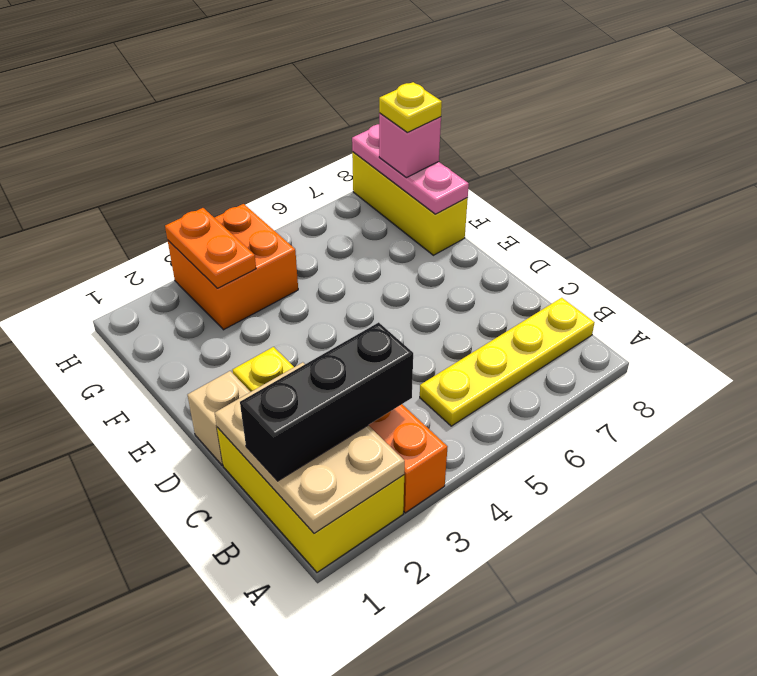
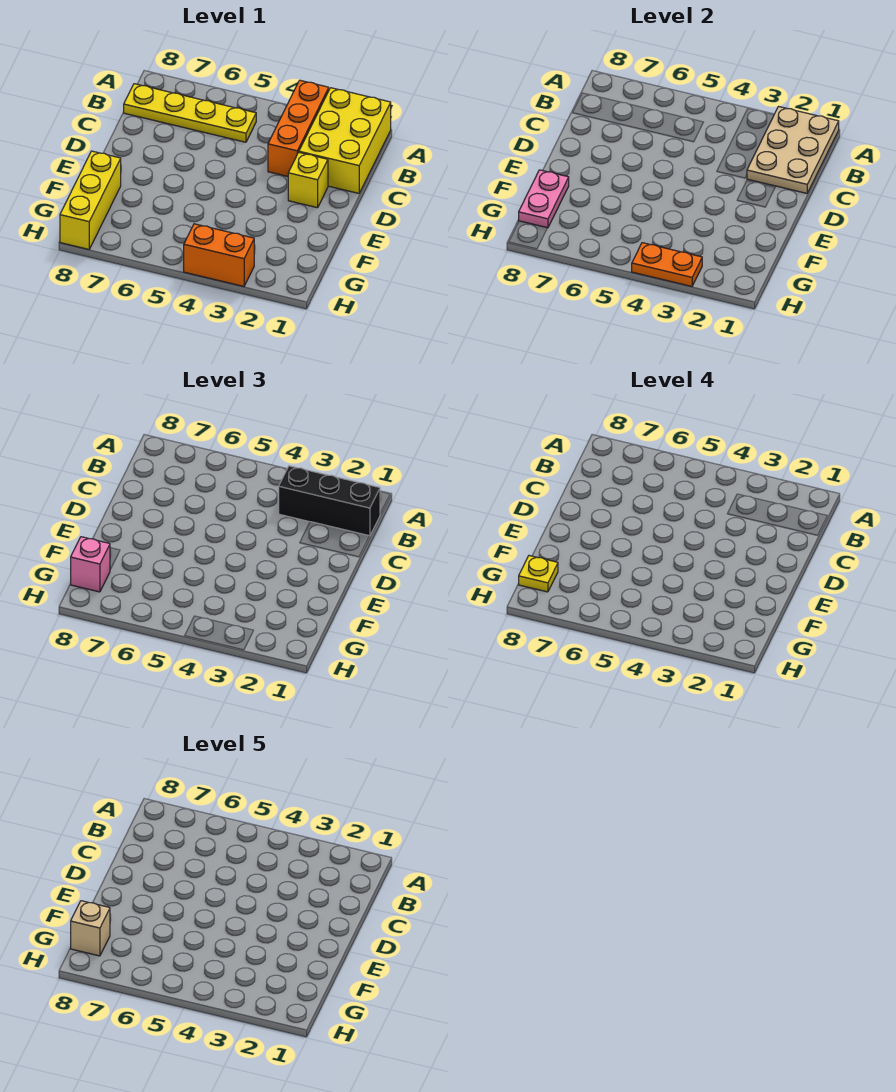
tan brick D1 level 1 -> tan brick G8 level 5
pink plate F8:H8 level 2 -> pink plate F8:G8 level 2
orange brick G3:H4 level 1 -> orange brick H3:H4 level 1
orange plate G3:H3 level 2 -> orange plate H3:H4 level 2

